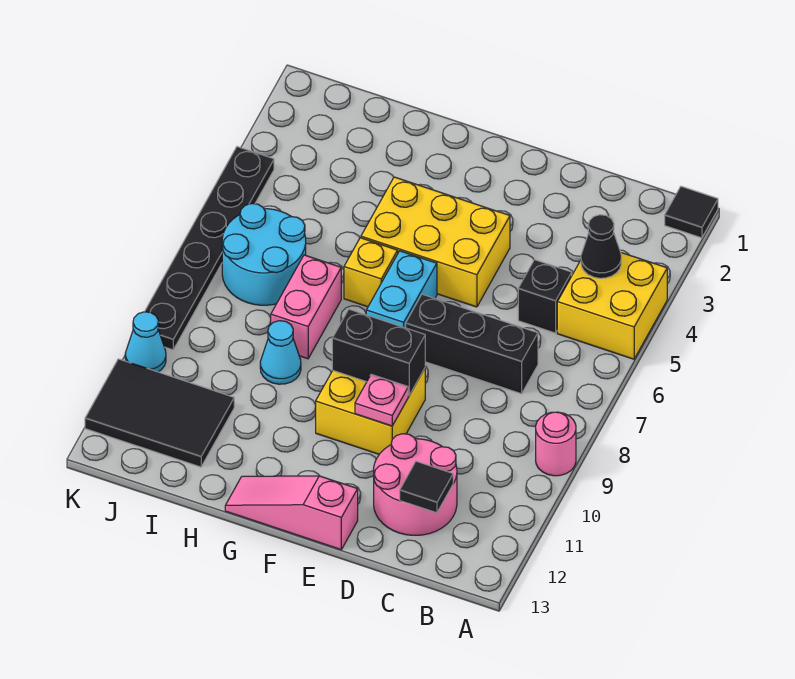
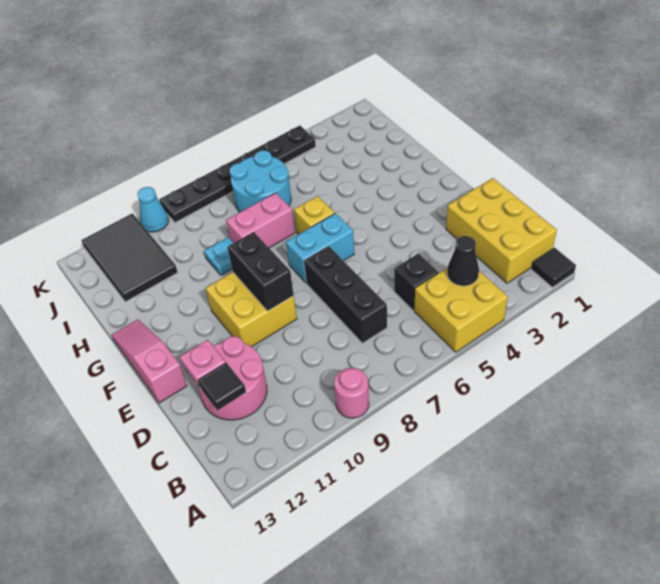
yellow brick E4:G5 level 1 -> yellow brick B1:D2 level 1
pink plate E10 level 2 -> pink plate D12 level 2
cyan cone H9 level 1 -> cyan plate H9 level 1

